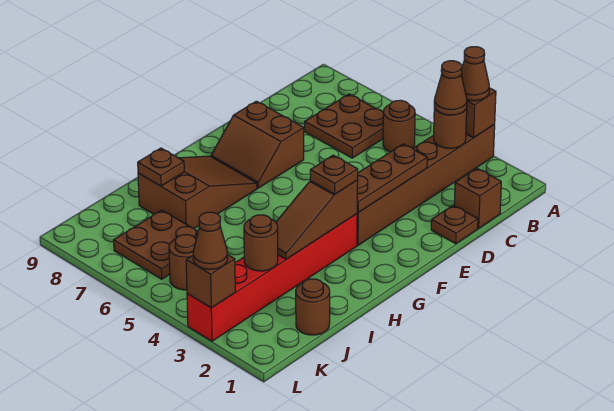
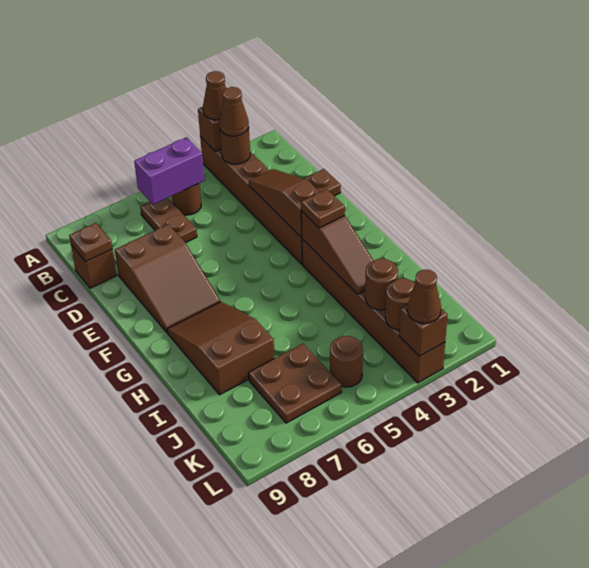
none -> purple brick B5:B6 level 2
brown plate B6:C7 level 1 -> brown plate B6:C6 level 1
brown brick C1 level 1 -> brown brick C9 level 1
brown plate D3:F3 level 2 -> brown slope D3:F3 level 2 top F
brown slope E7:F8 level 1 top E -> brown slope D7:F8 level 1 top D
red brick G3:L3 level 1 -> brown brick G3:L3 level 1
brown plate I8 level 2 -> brown plate C9 level 2
brown round brick J1 level 1 -> brown round brick K3 level 2

